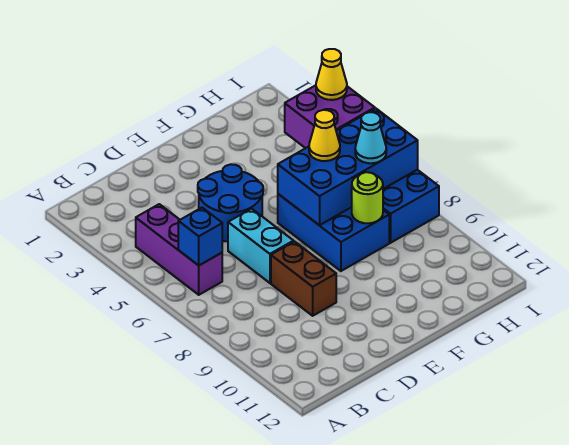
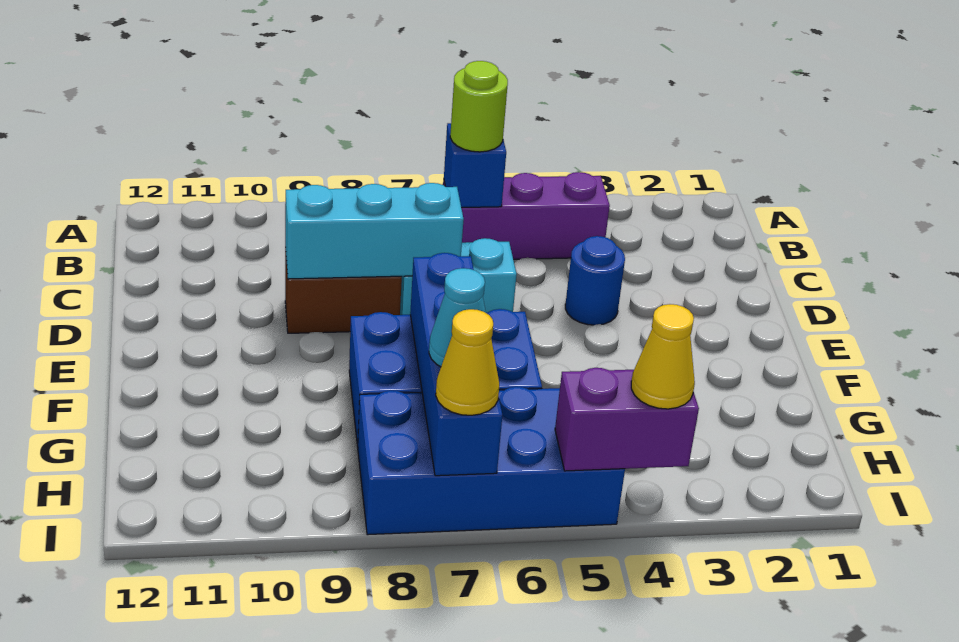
blue round brick D4:E5 level 1 -> blue round brick D4 level 1
none -> cyan brick D7:D9 level 2
blue brick F6:I7 level 2 -> blue brick F7:I7 level 2
yellow cone G6 level 3 -> yellow cone I7 level 3
lime round brick G8 level 2 -> lime round brick B6 level 3
purple brick H4:I5 level 2 -> purple brick I4:I5 level 2

